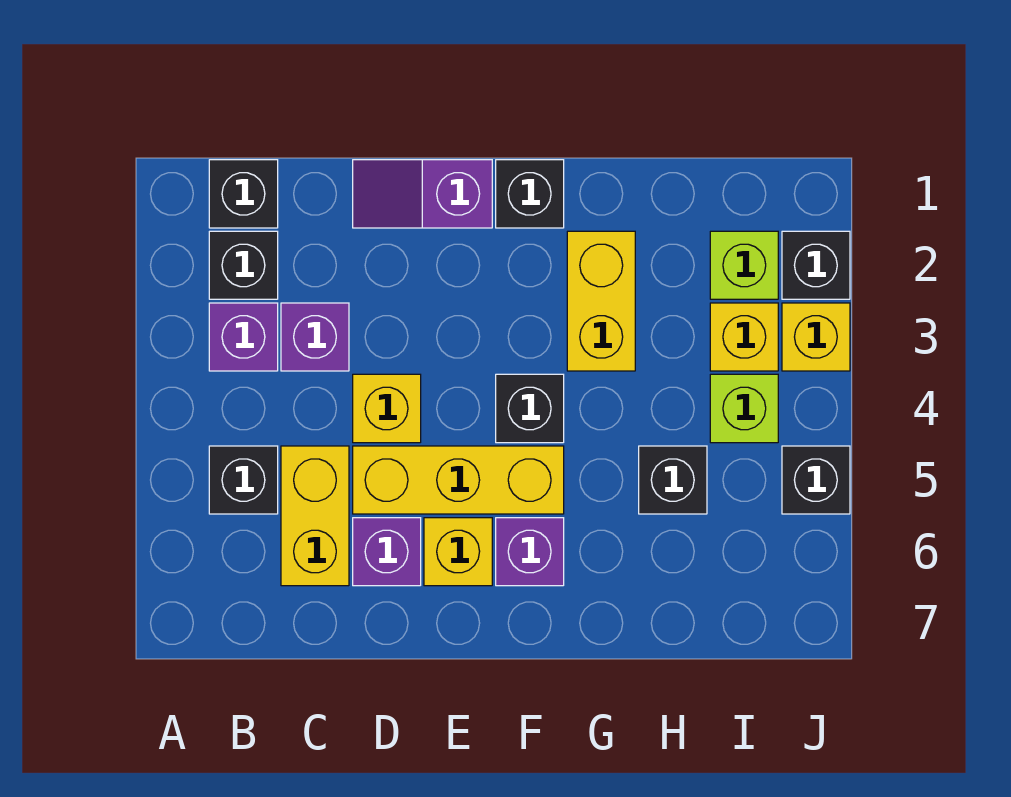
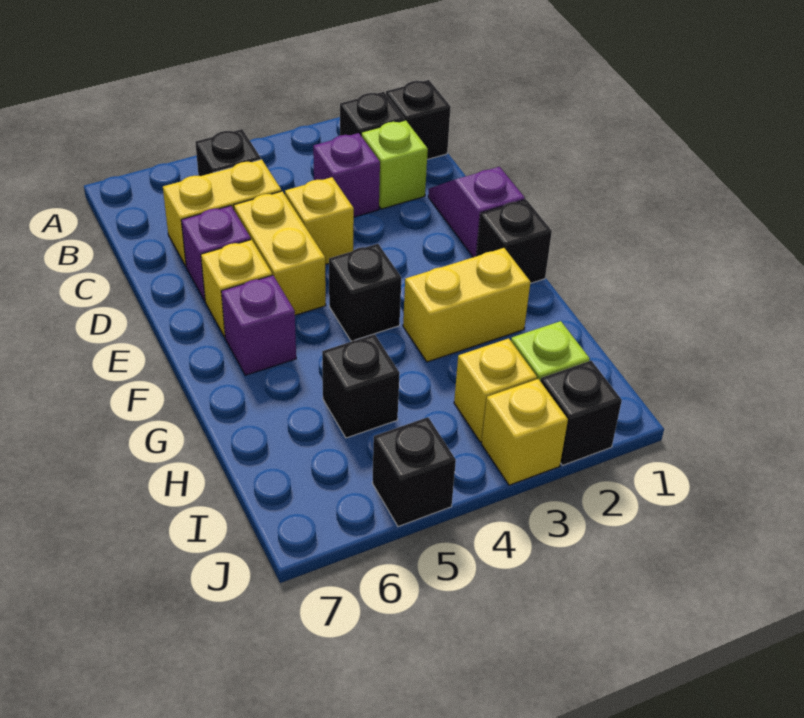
purple brick B3 level 1 -> none
yellow brick D5:F5 level 1 -> yellow brick D5:E5 level 1
lime brick I4 level 1 -> lime brick C2 level 1

